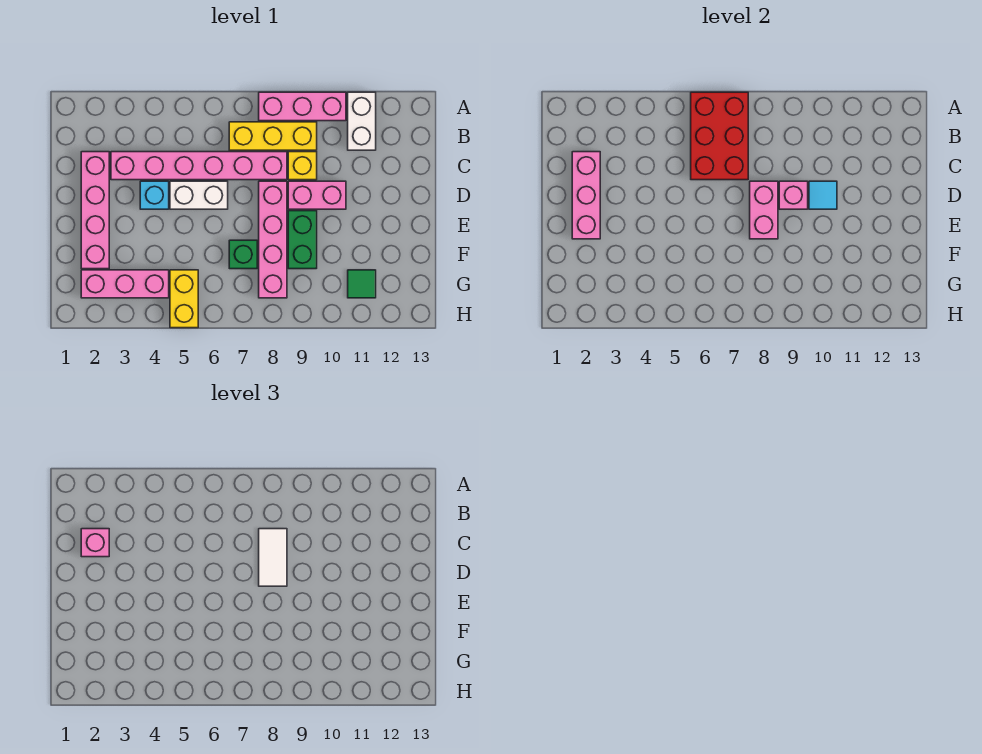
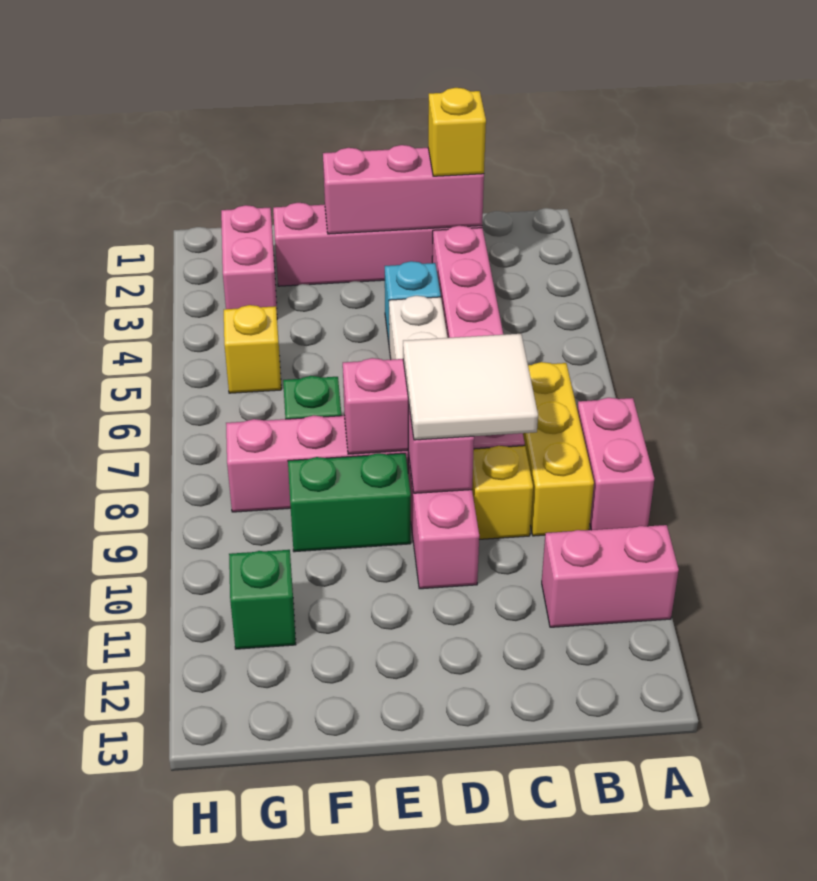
red brick A6:C7 level 2 -> none
pink brick A8:A10 level 1 -> pink brick A8:A9 level 1
white brick A11:B11 level 1 -> pink brick A11:B11 level 1
pink brick C2 level 3 -> yellow brick C2 level 3
white tile C8:D8 level 3 -> white tile C8:D9 level 3
cyan tile D10 level 2 -> none
pink brick G2:G4 level 1 -> pink brick G2:G3 level 1
yellow brick G5:H5 level 1 -> yellow brick G5 level 1
green tile G11 level 1 -> green brick G11 level 1

